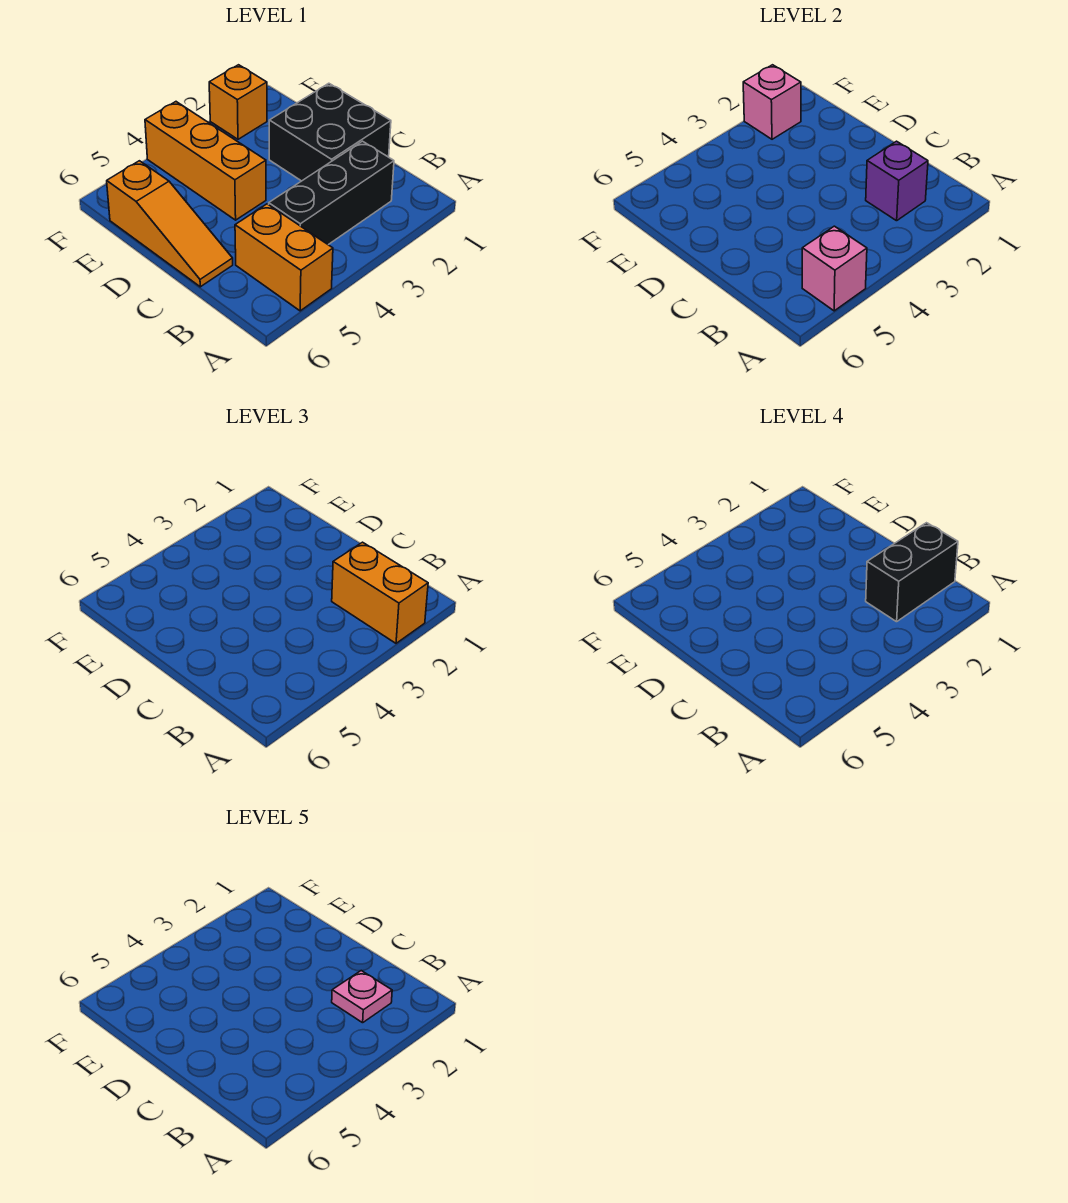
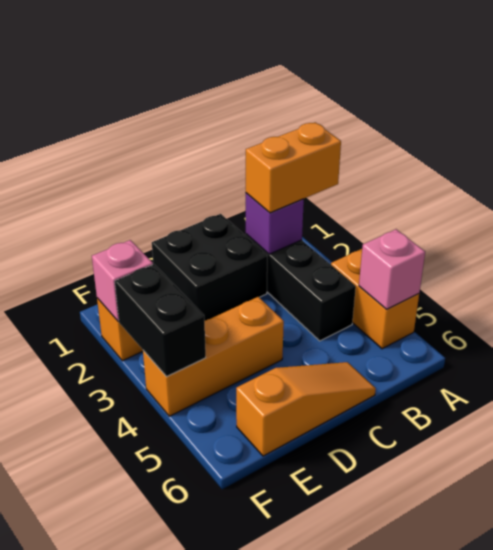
orange brick A5:B5 level 1 -> orange brick A4:A5 level 1
black brick B1:B2 level 4 -> black brick F3:F4 level 2
pink plate B2 level 5 -> none

